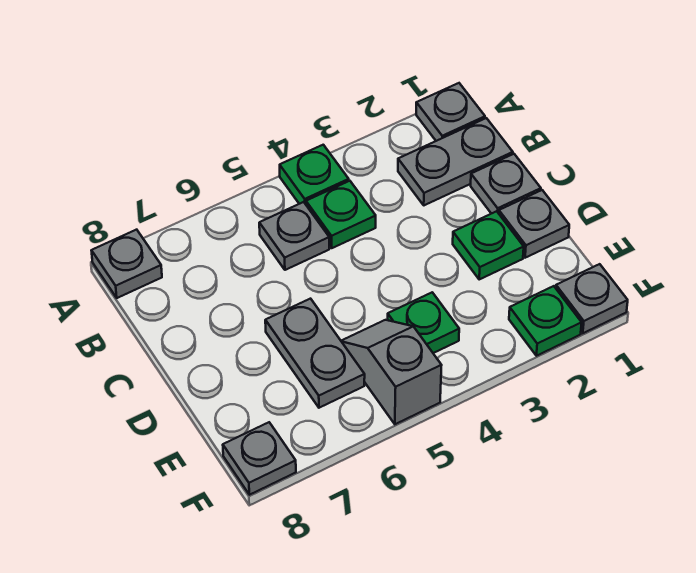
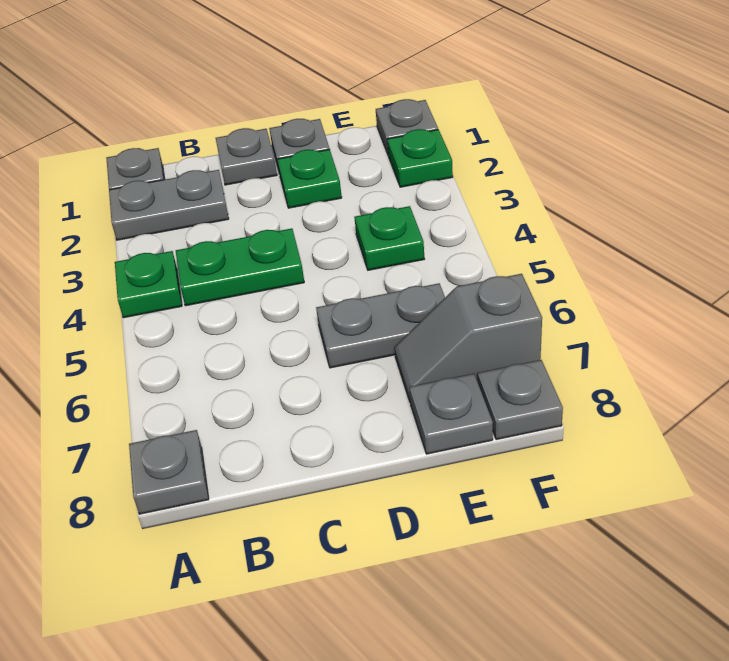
grey plate B1:B2 level 1 -> grey plate A2:B2 level 1
green plate B4 level 1 -> green plate B4:C4 level 1
grey plate B5 level 1 -> grey plate E8 level 1
grey slope E5:F5 level 1 top F -> grey slope E7:F7 level 1 top F

